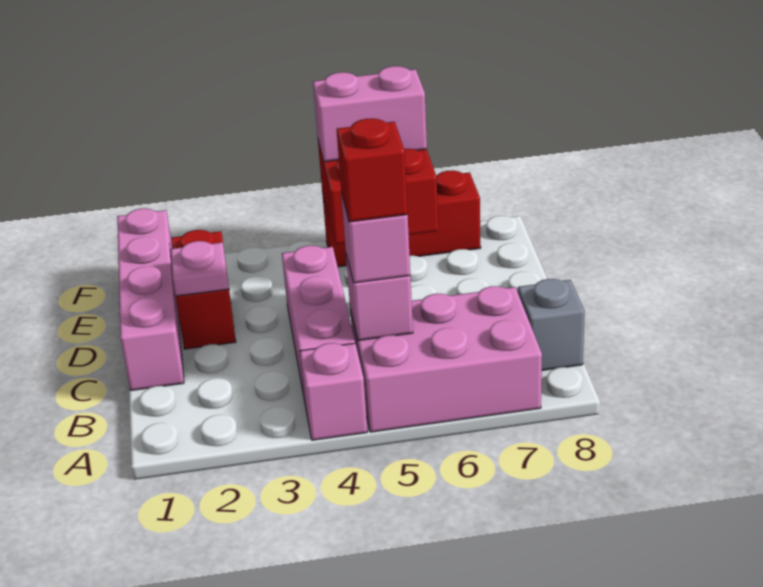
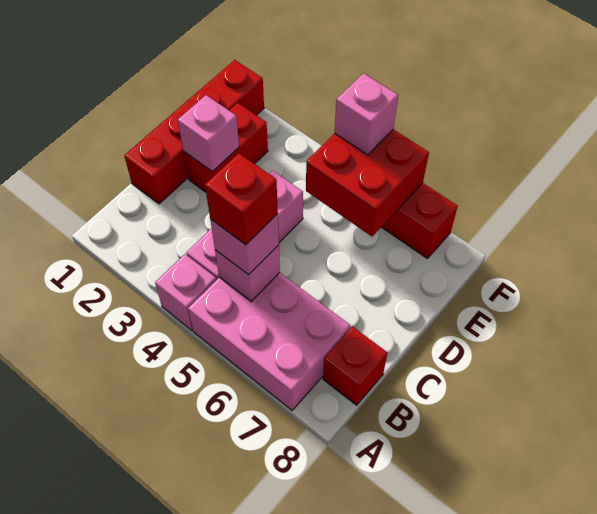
grey brick B8 level 1 -> red brick B8 level 1
pink brick C1:F1 level 1 -> red brick C1:F1 level 1
pink plate D2 level 2 -> pink brick D2 level 2
pink brick F5:F6 level 3 -> pink brick F5 level 3

